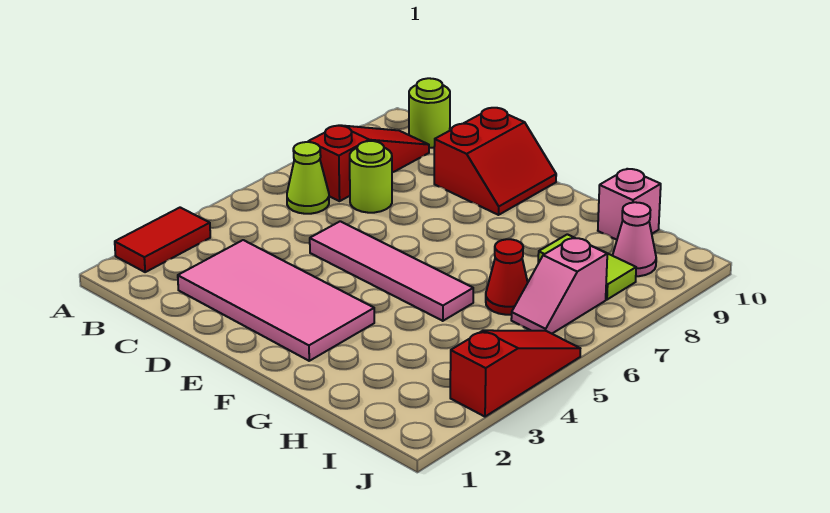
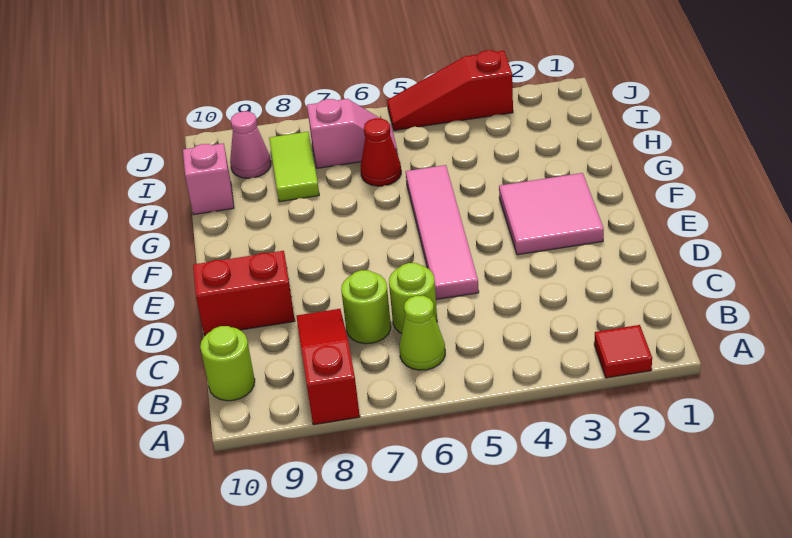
red tile A2:A3 level 1 -> red tile A2 level 1
red slope B7:B9 level 1 top 7 -> red slope A8:C8 level 1 top A
pink tile C2:F3 level 1 -> pink tile E2:F3 level 1
none -> lime round brick C6 level 1

